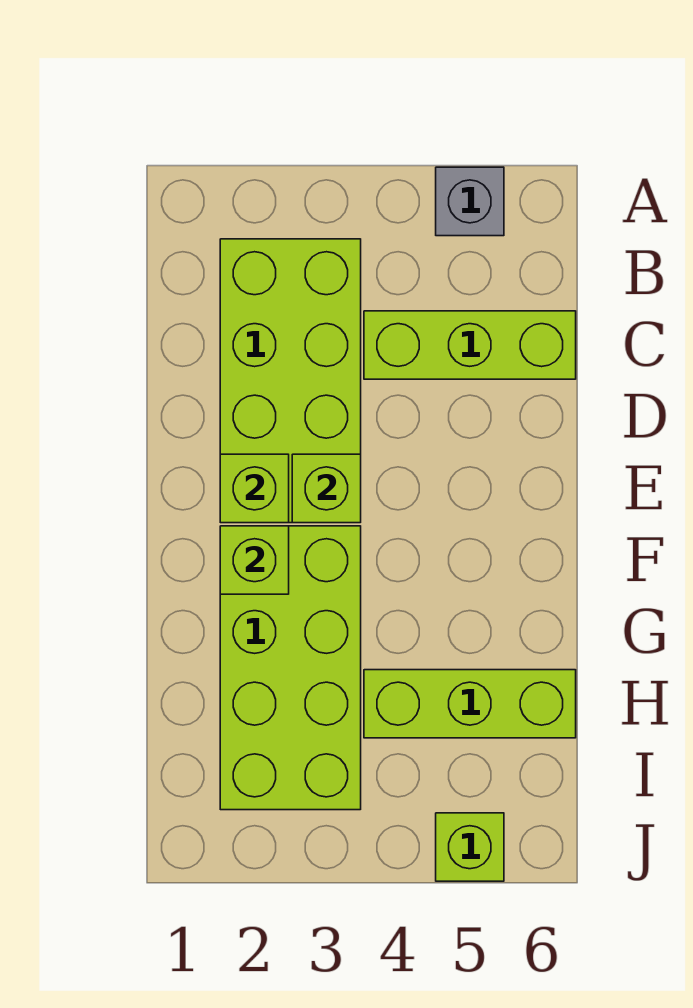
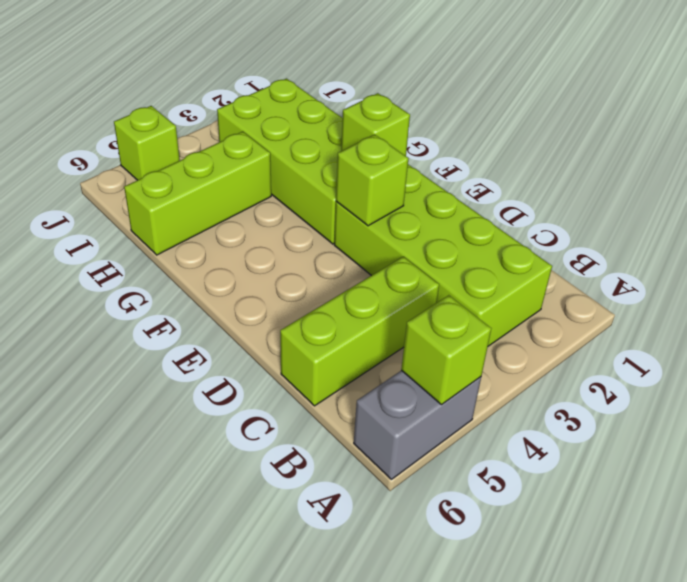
grey brick A5 level 1 -> grey brick A5:A6 level 1
lime brick E2 level 2 -> lime brick A5 level 2

